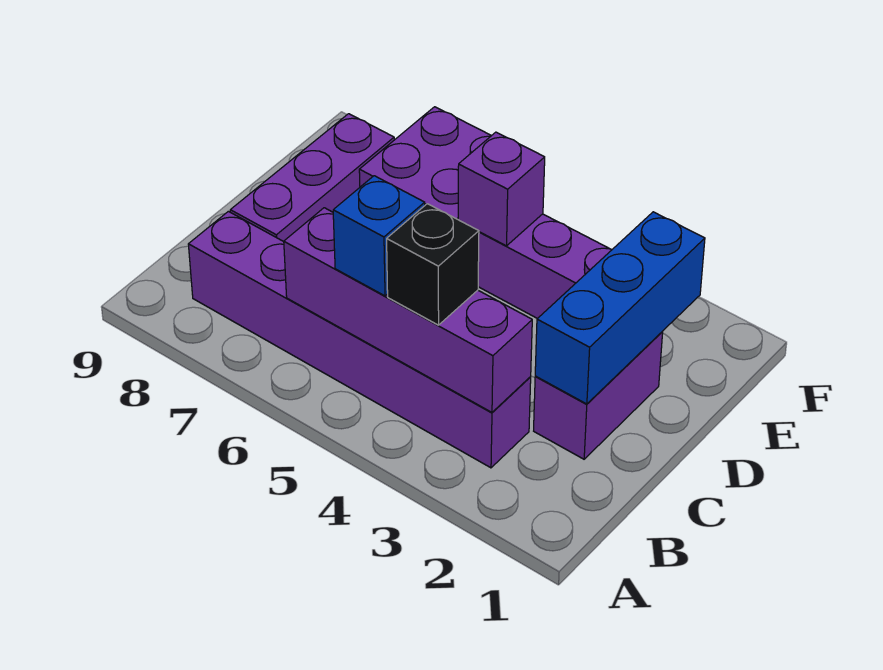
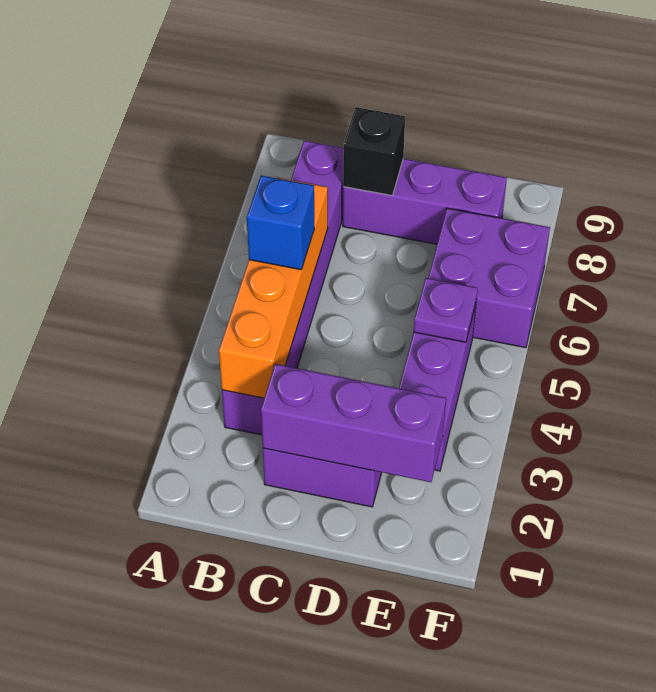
purple brick B3:B6 level 2 -> orange brick B3:B6 level 2
black brick B4 level 3 -> black brick C8 level 2
blue brick C2:E2 level 2 -> purple brick C2:E2 level 2
purple brick E5 level 2 -> purple plate E5 level 2

